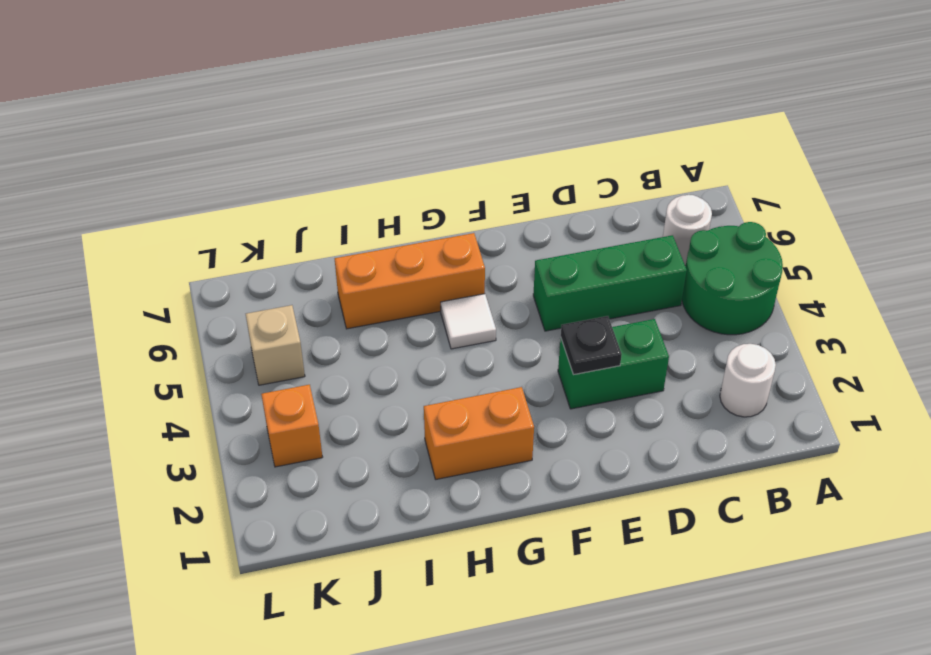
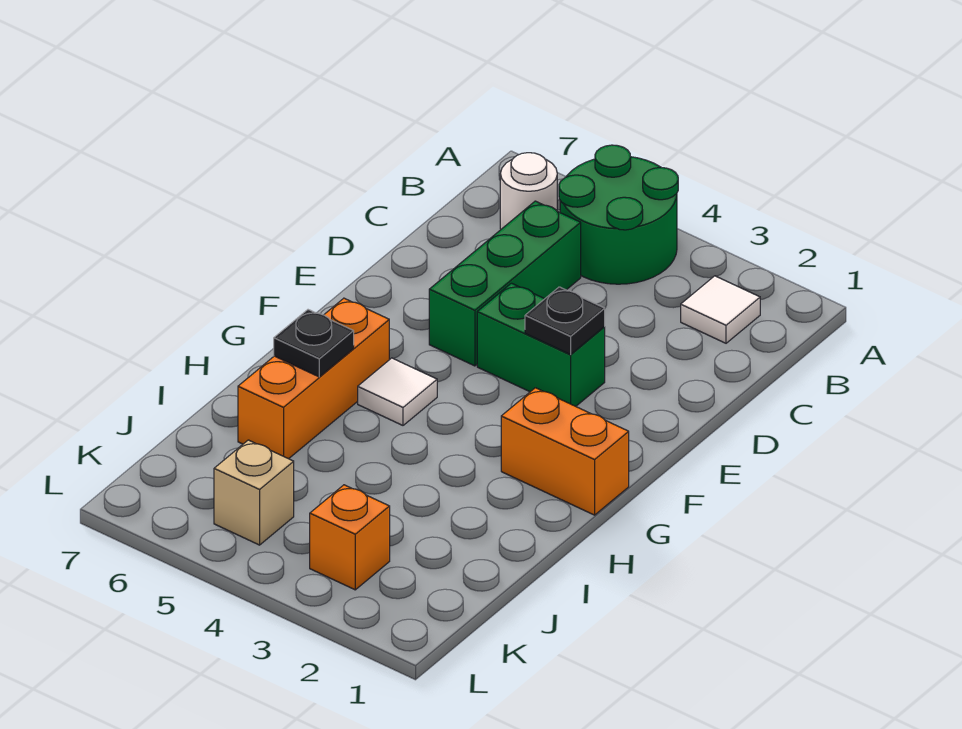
white round brick B2 level 1 -> white tile B2 level 1
green brick D3:E3 level 1 -> green brick E3:E4 level 1
orange brick G2:H2 level 1 -> orange brick G1:G2 level 1
none -> black plate H6 level 2

